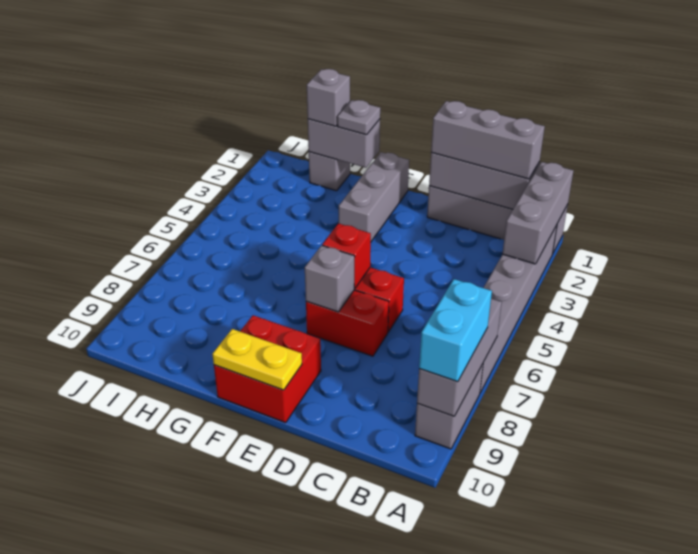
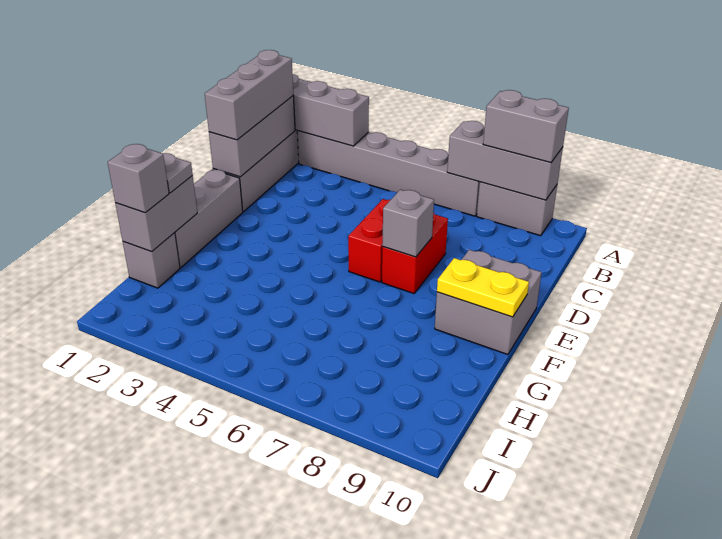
cyan brick A8:A9 level 3 -> grey brick A8:A9 level 3
red brick E6 level 2 -> none
red brick E9:F10 level 1 -> grey brick E9:F10 level 1
yellow plate E10:F10 level 2 -> yellow plate F9:F10 level 2
grey brick F1:F3 level 1 -> grey brick E1:G1 level 1

